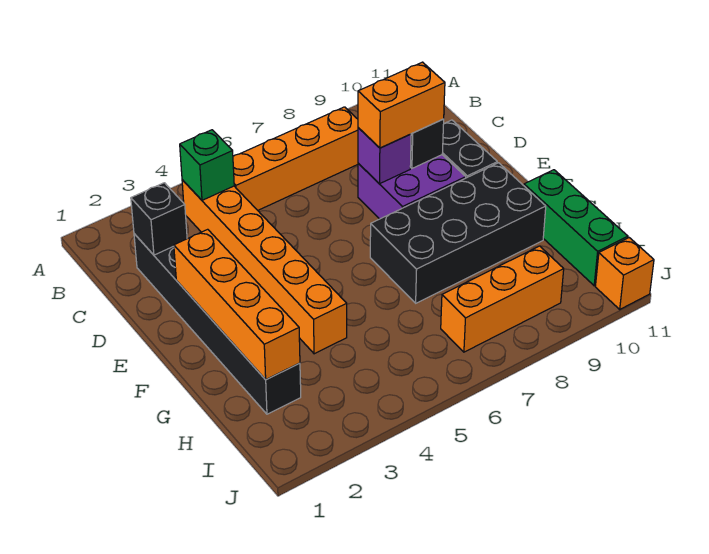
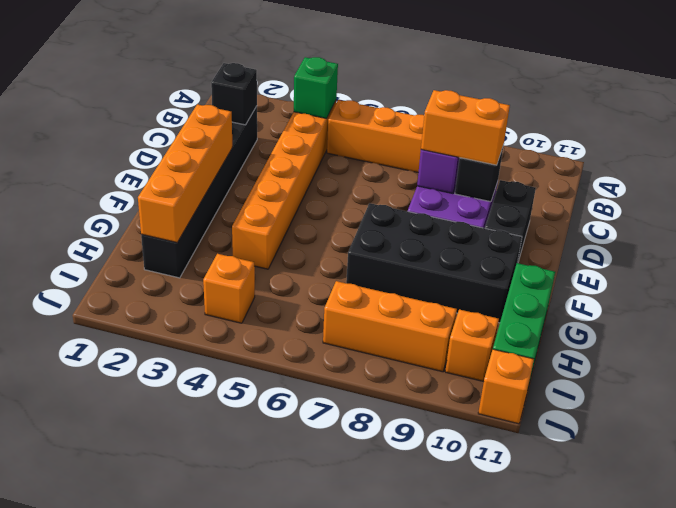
none -> orange brick I4 level 1
none -> orange brick I10 level 1

